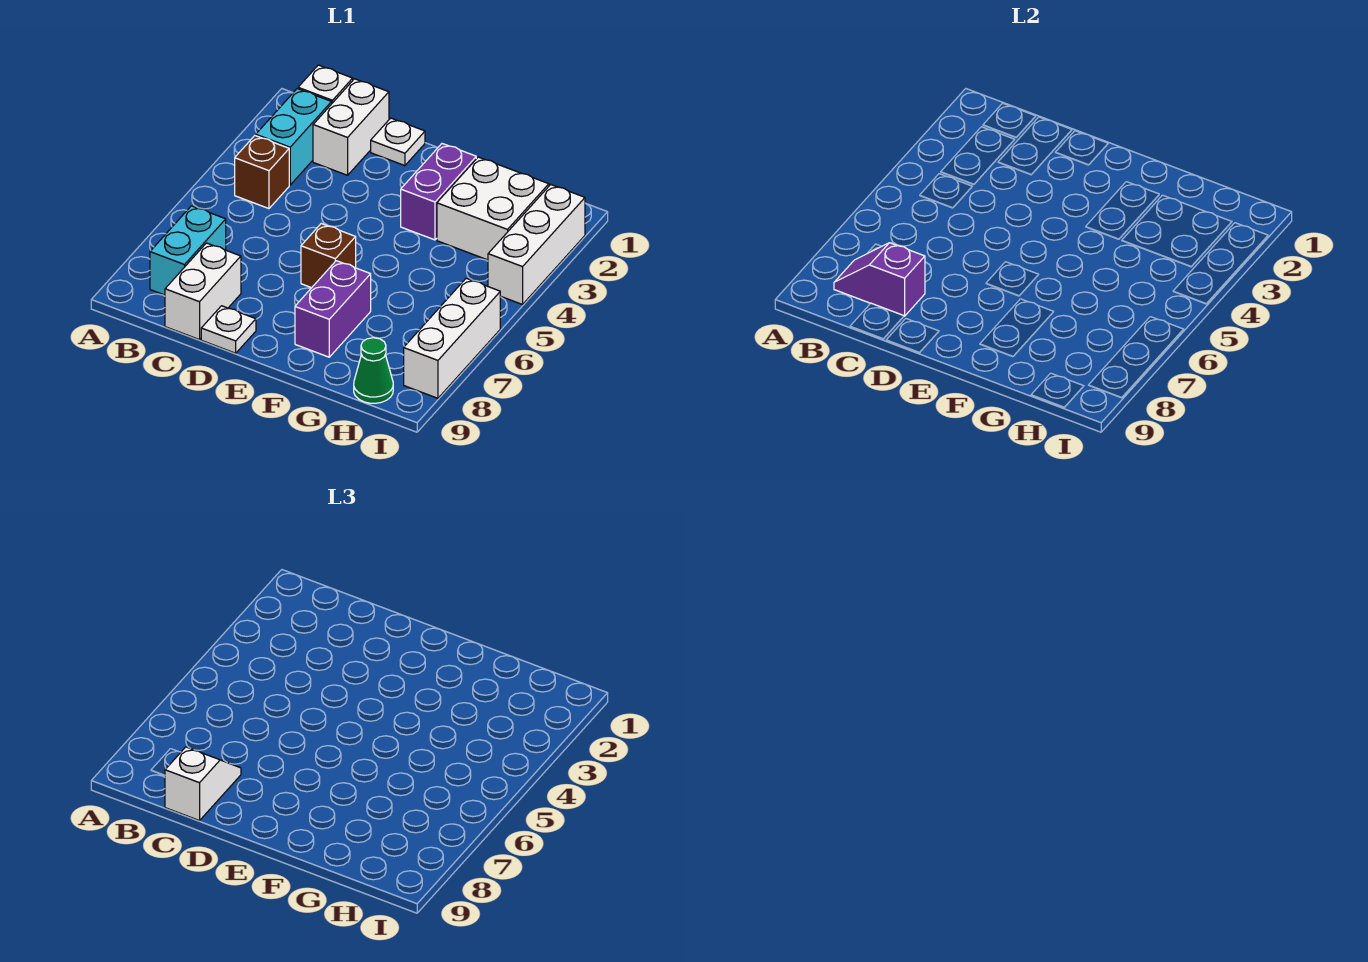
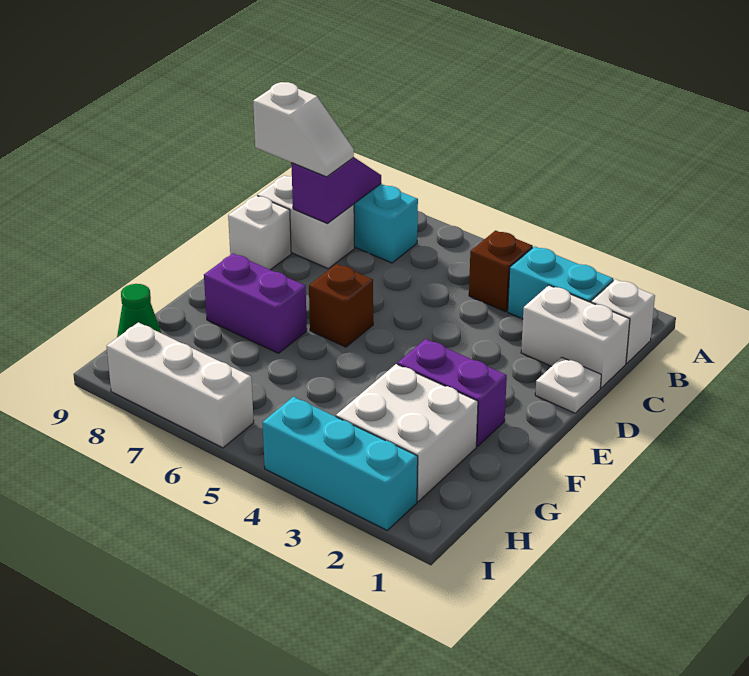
white plate D9 level 1 -> white brick D9 level 1
white brick I2:I4 level 1 -> cyan brick I2:I4 level 1

